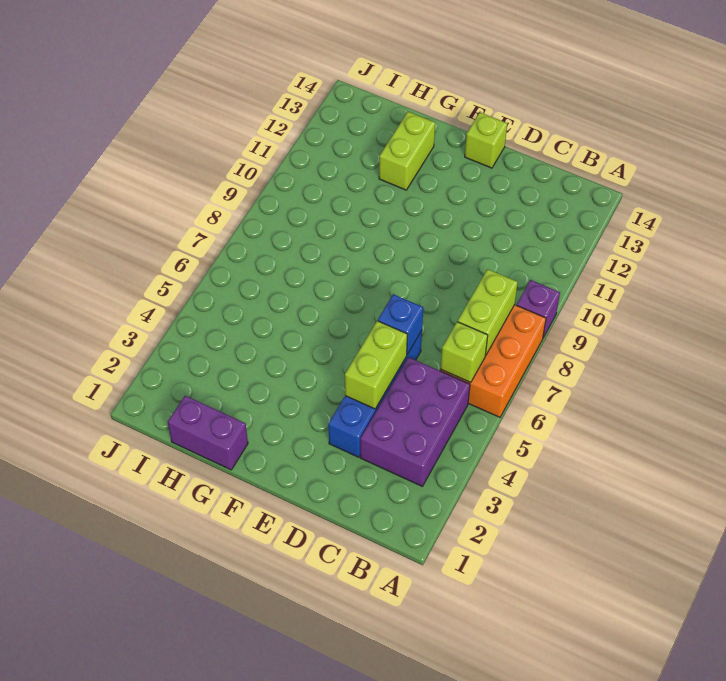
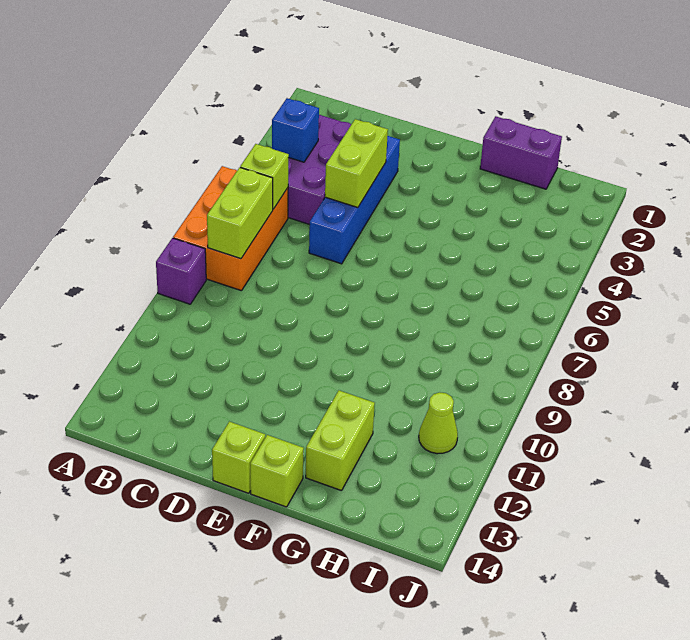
blue brick D6 level 2 -> blue brick B4 level 2
none -> lime brick F14 level 1
none -> lime cone I11 level 1

